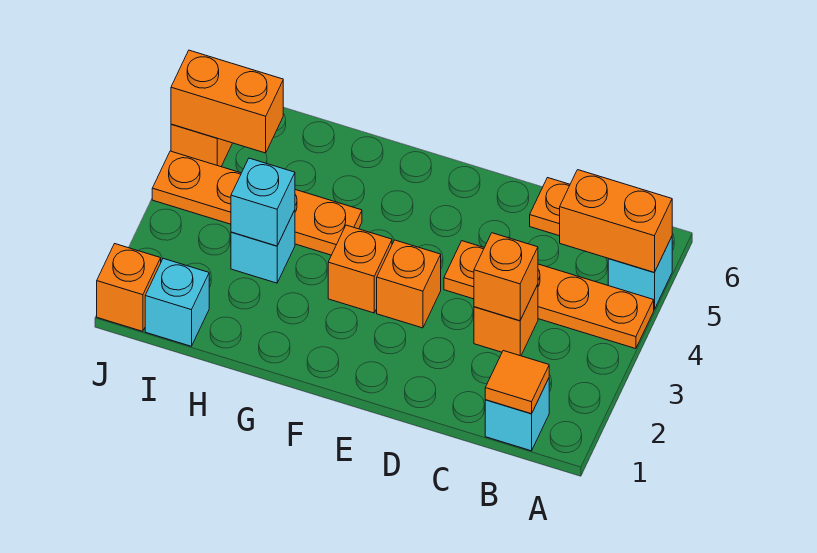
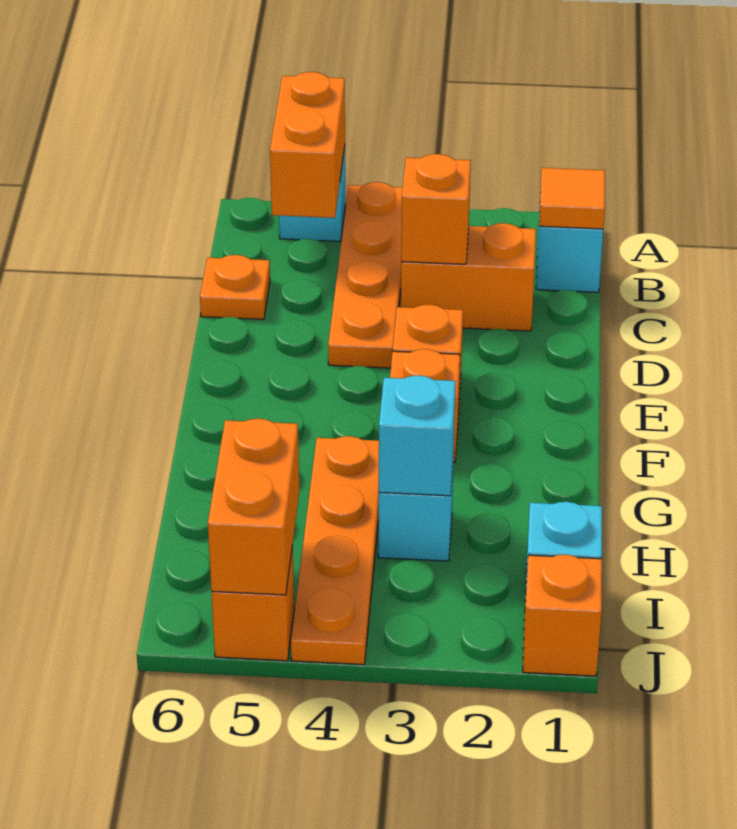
orange brick C3 level 1 -> orange brick C2:C3 level 1

